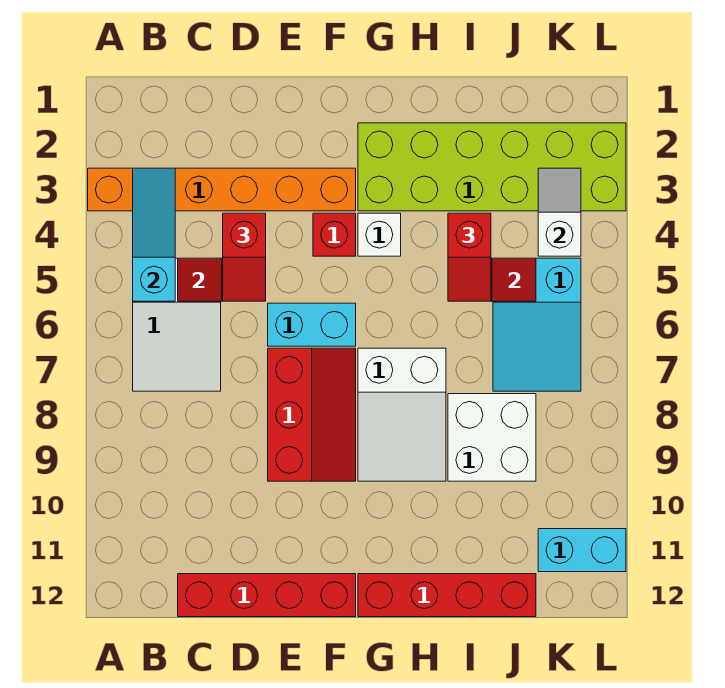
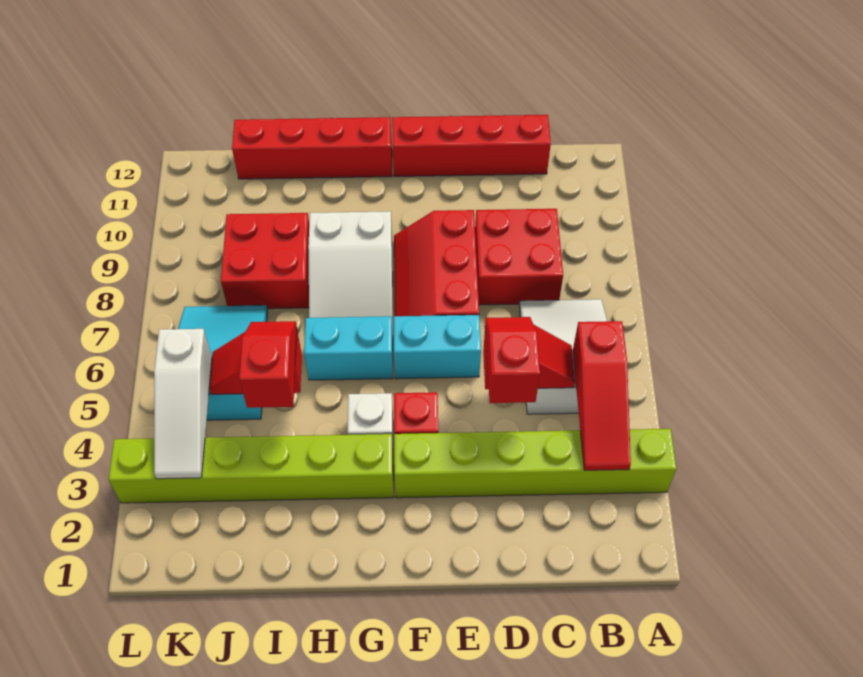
orange brick A3:F3 level 1 -> lime brick A3:F3 level 1
cyan slope B3:B5 level 2 top 5 -> red slope B3:B5 level 2 top 5
none -> red brick C8:D9 level 1
lime brick G2:L3 level 1 -> lime brick G3:L3 level 1
white slope G7:H9 level 1 top 7 -> white slope G7:H9 level 1 top 9
white brick I8:J9 level 1 -> red brick I8:J9 level 1
white slope K3:K4 level 2 top 4 -> white slope K3:K5 level 2 top 5
cyan brick K11:L11 level 1 -> cyan brick G6:H6 level 1

